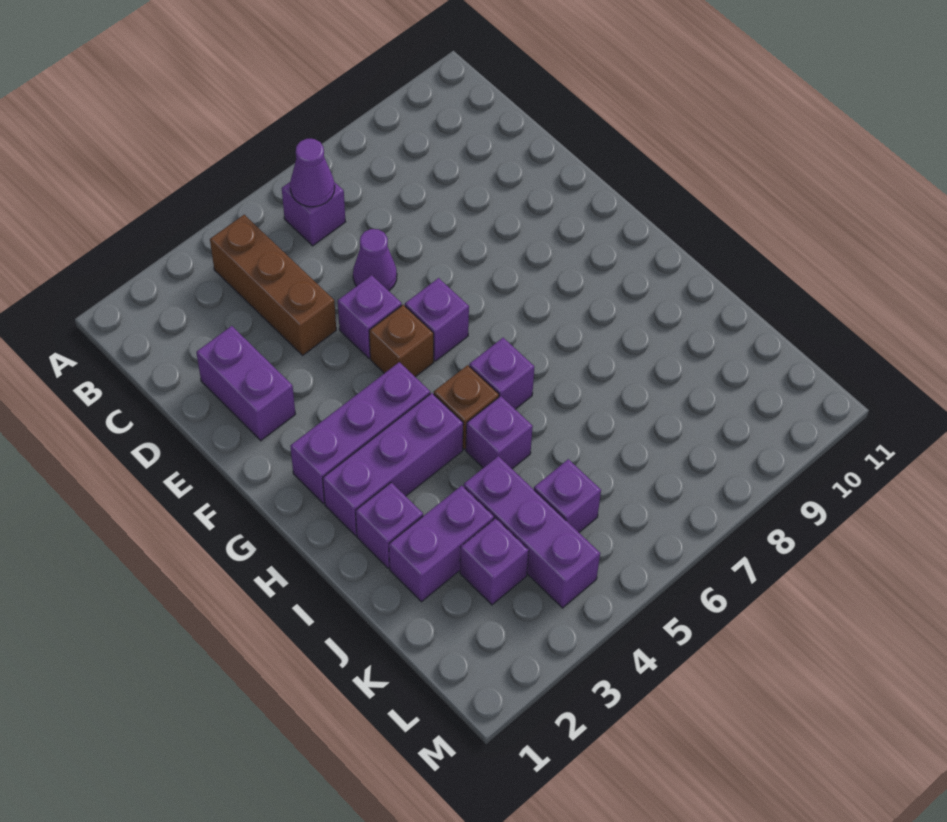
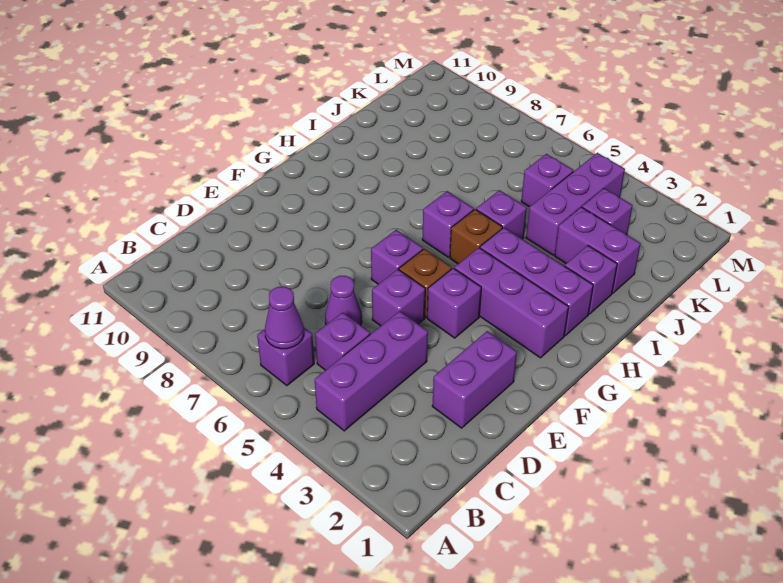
brown brick B4:D4 level 1 -> purple brick B4:D4 level 1
none -> purple brick C5 level 1
none -> purple brick F4 level 1

